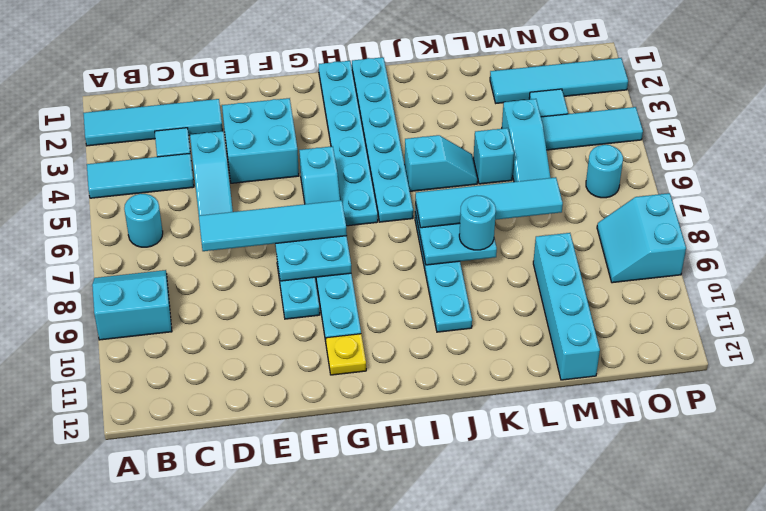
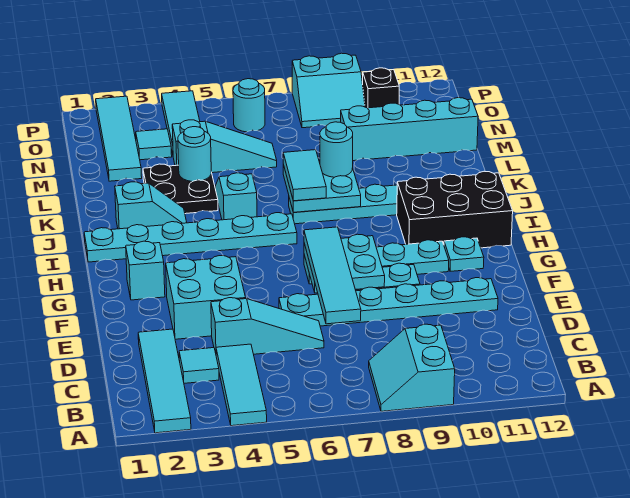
cyan round brick B6 level 1 -> cyan round brick L4 level 2
cyan slope G5:G6 level 1 top 5 -> cyan slope J2:J3 level 1 top 2
yellow plate G11 level 1 -> cyan plate G11 level 1
cyan plate H1:H6 level 1 -> cyan plate E6:E11 level 1
none -> black brick H10:I12 level 1
cyan tile J7:M7 level 3 -> cyan tile J7:K7 level 3
none -> black plate K3:L4 level 1
cyan brick L5 level 1 -> cyan brick G2 level 1
none -> black brick O10 level 1

